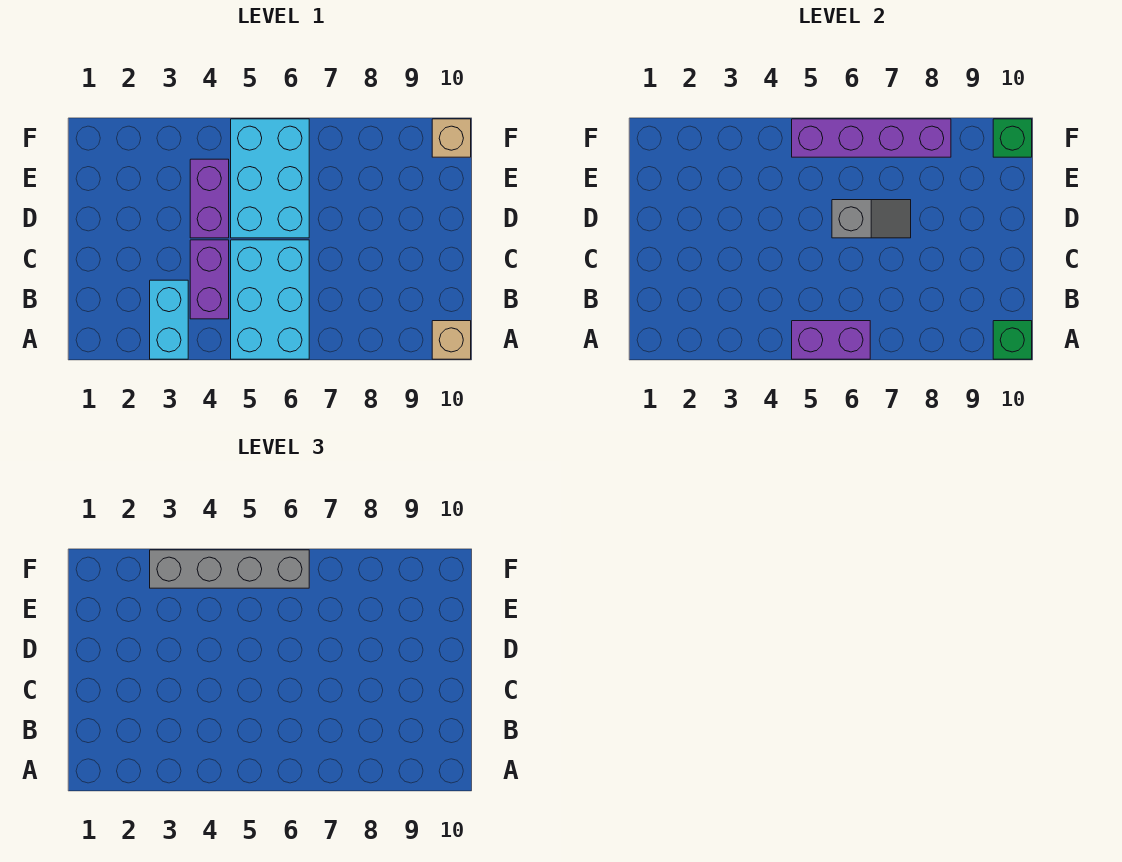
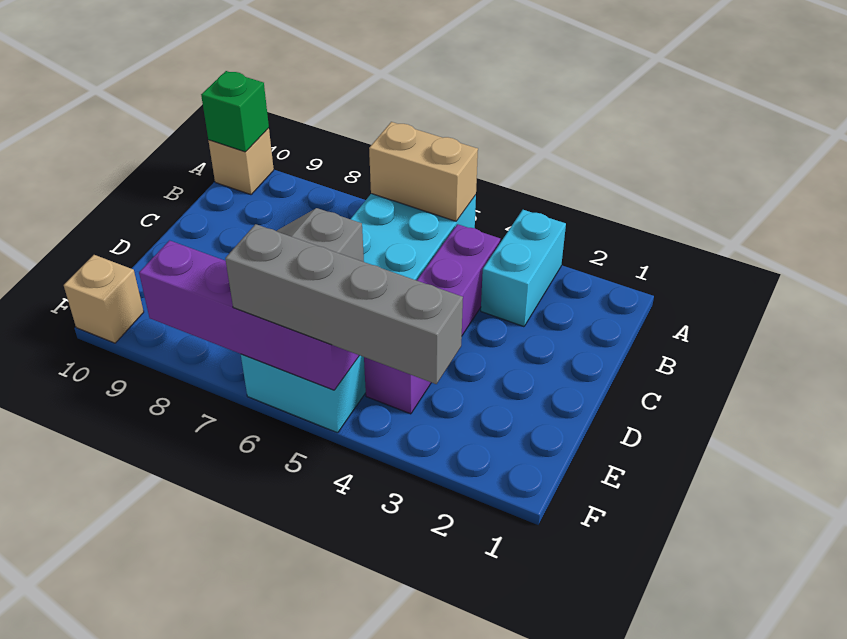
purple brick A5:A6 level 2 -> tan brick A5:A6 level 2
green brick F10 level 2 -> none

